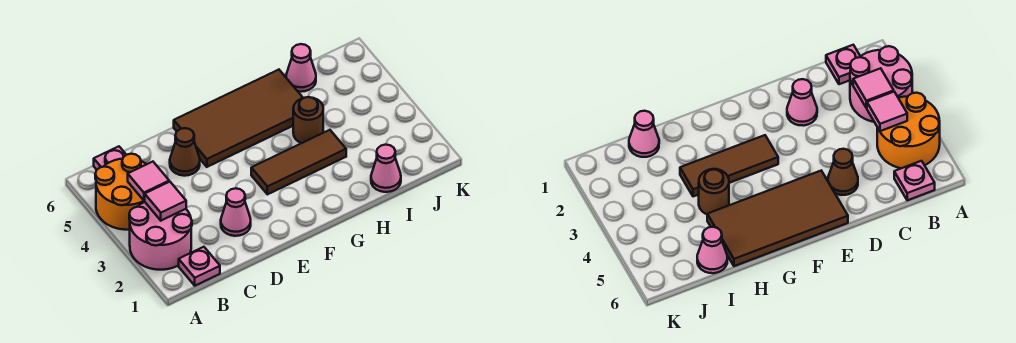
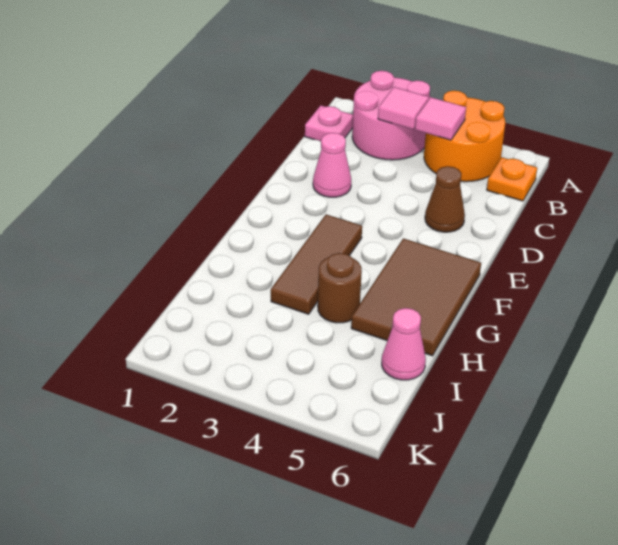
pink plate B6 level 1 -> orange plate B6 level 1
brown tile E5:H6 level 1 -> brown tile F5:H6 level 1
pink cone I1 level 1 -> none

